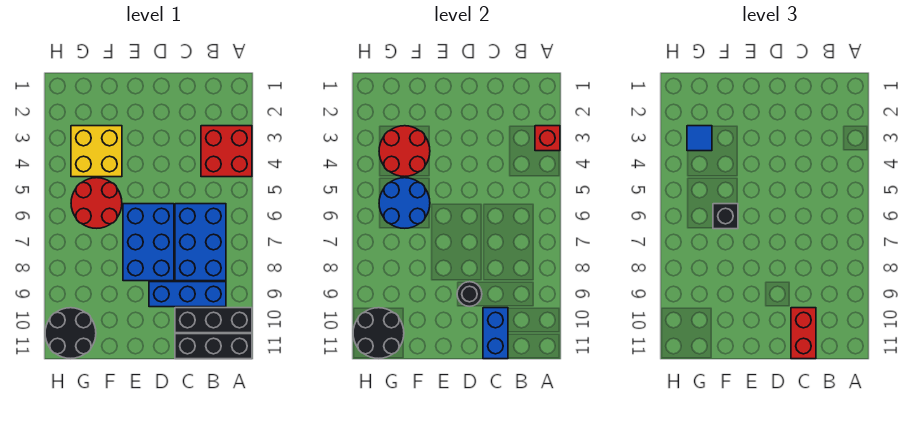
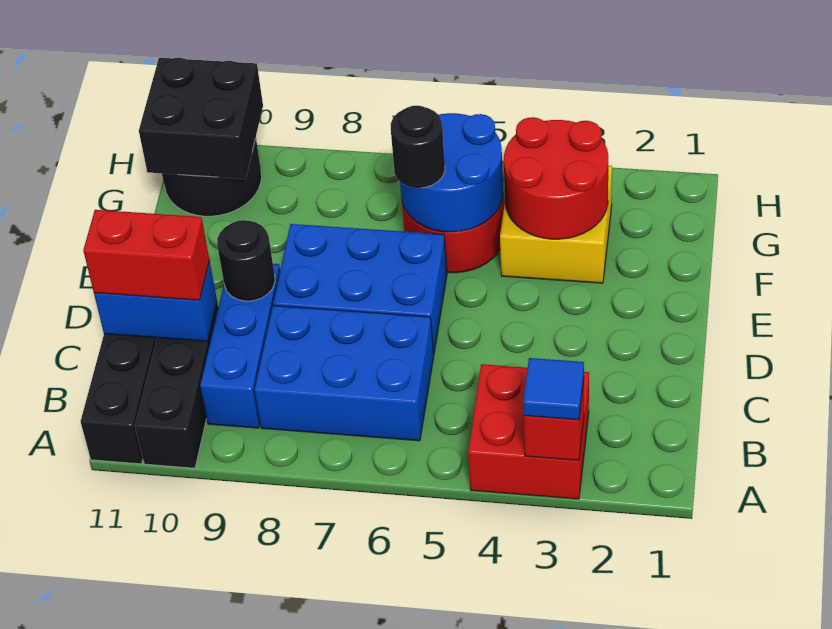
black brick F6 level 3 -> black round brick F6 level 3
blue tile G3 level 3 -> blue tile A3 level 3
black round brick G10:H11 level 2 -> black brick G10:H11 level 2

